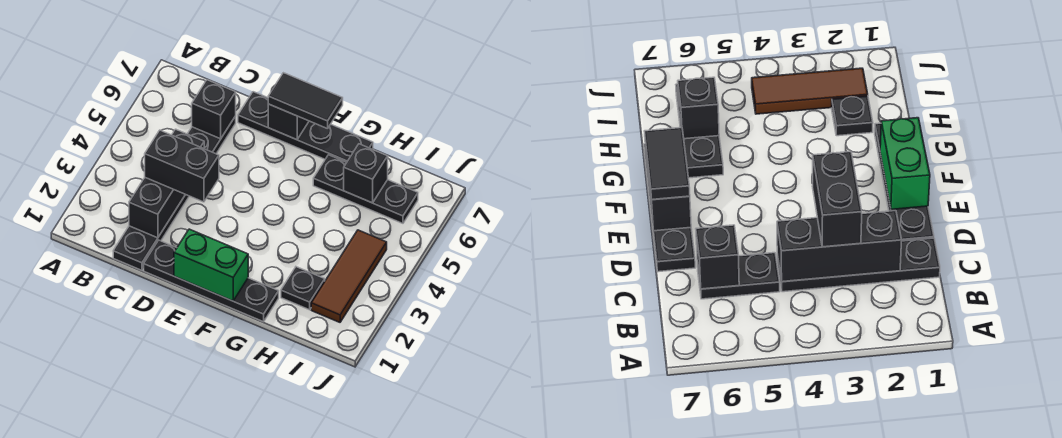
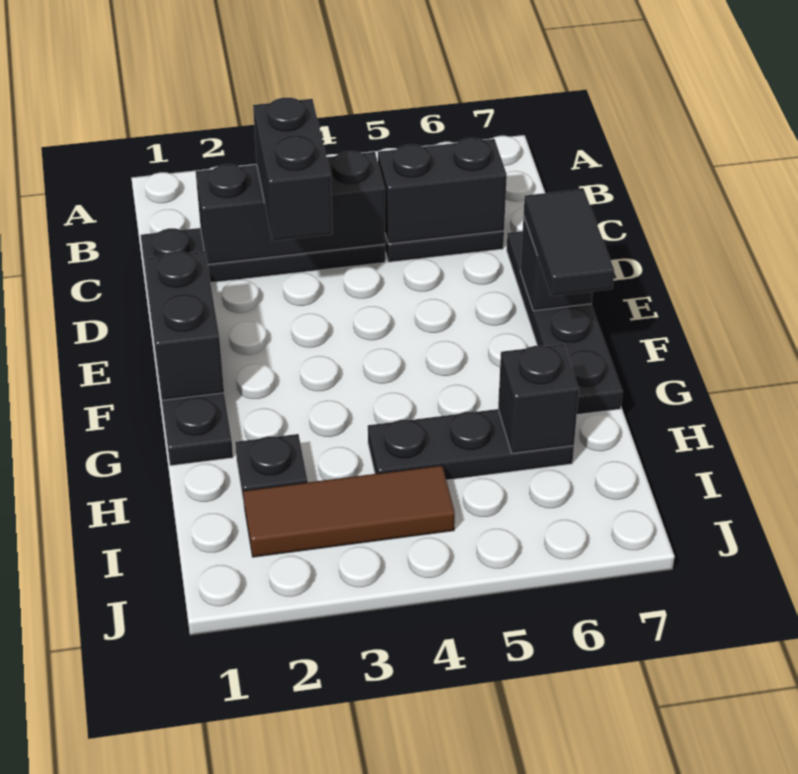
black brick C6 level 2 -> black brick C5:C6 level 2
green brick E1:F1 level 2 -> black brick E1:F1 level 2
black plate G6:I6 level 1 -> black plate H4:H6 level 1

